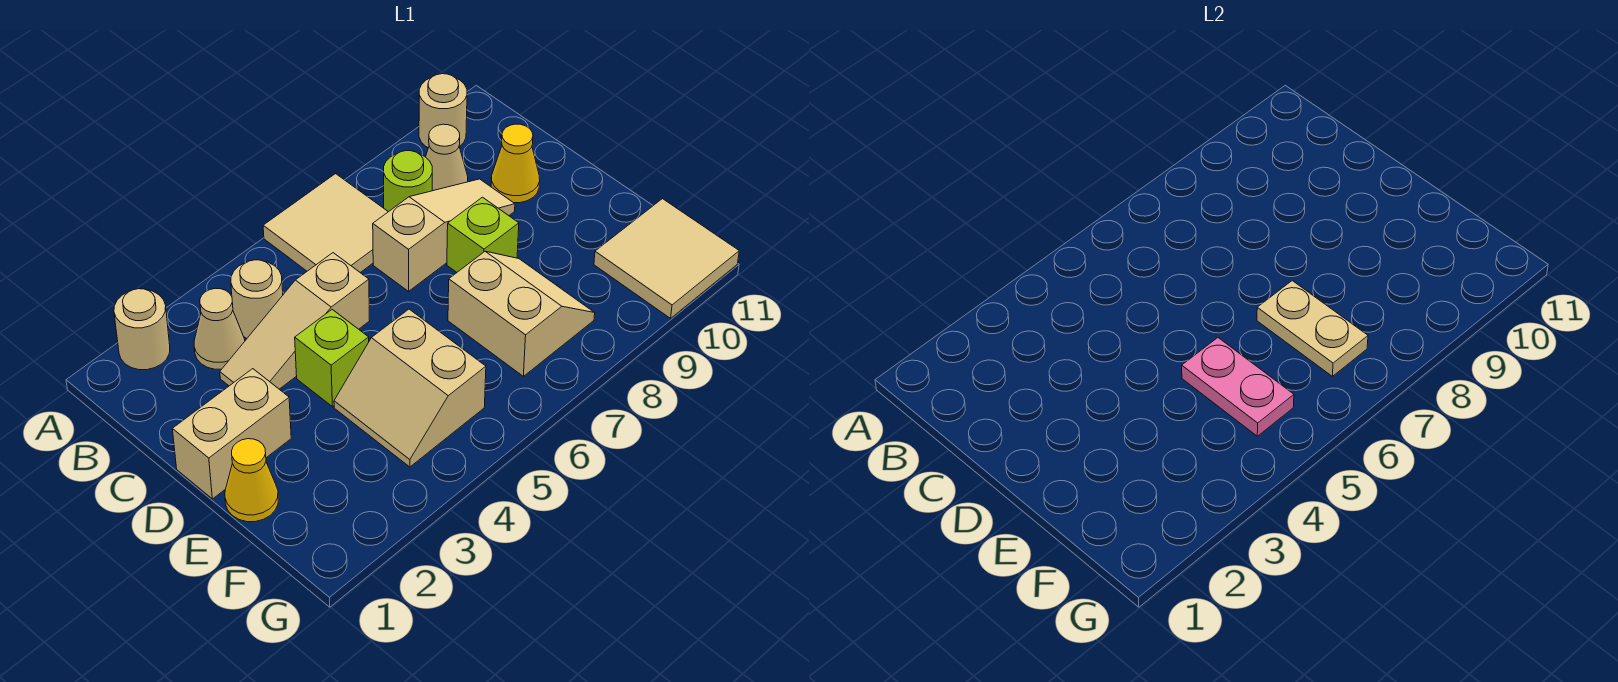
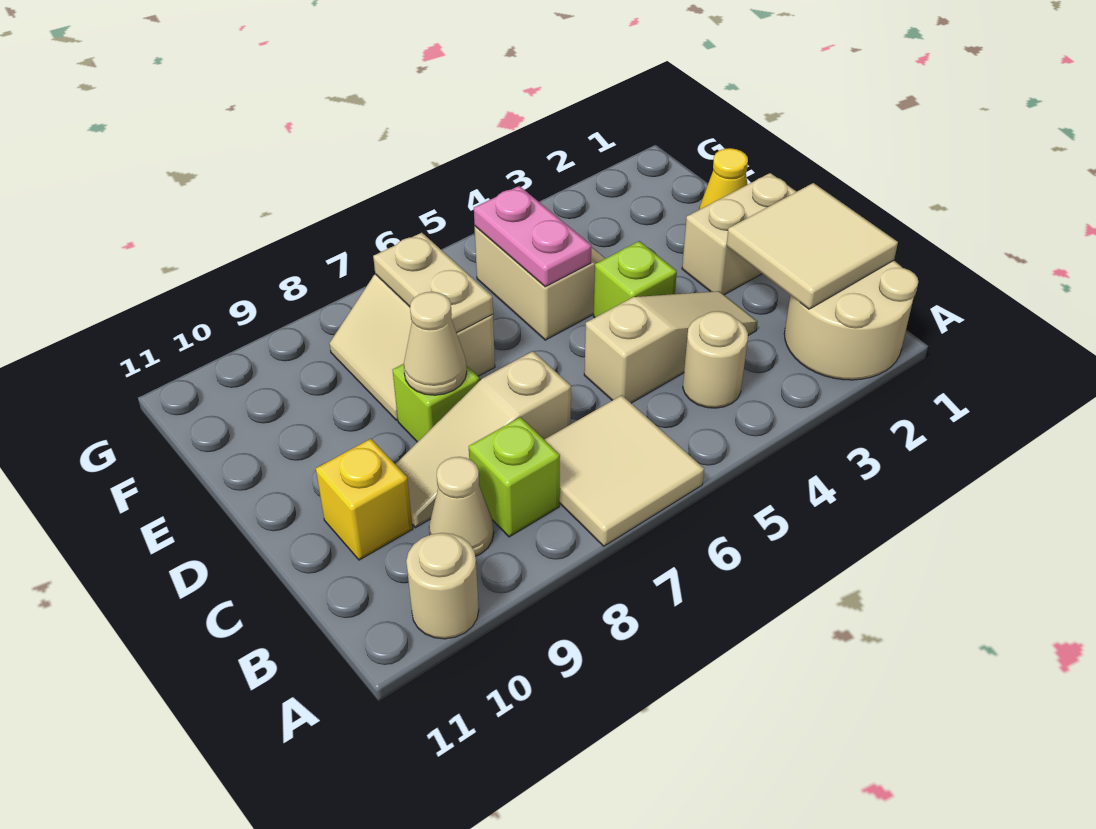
tan round brick A2 level 1 -> tan round brick A1:B2 level 1
tan cone B3 level 1 -> tan cone D8 level 2
lime round brick B8 level 1 -> lime brick B8 level 1
yellow cone C10 level 1 -> yellow brick C10 level 1
tan tile F10:G11 level 1 -> tan tile B1:C2 level 2

